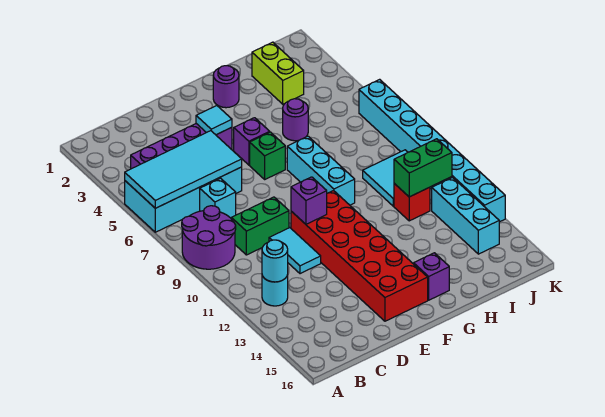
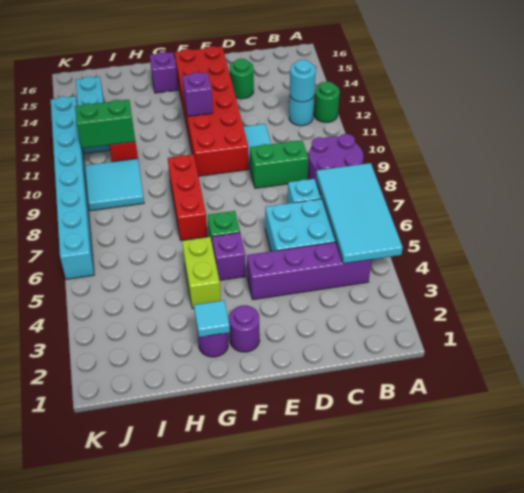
cyan tile A5:D6 level 2 -> cyan tile A4:B7 level 2
none -> green round brick A12 level 1
none -> green round brick D14 level 1
cyan tile E4 level 2 -> cyan tile G2 level 2
purple brick E10 level 2 -> purple brick F12 level 2
cyan brick G7:G9 level 1 -> red brick G7:G9 level 1
purple round brick H5 level 1 -> purple round brick F2 level 1
lime brick I2:I3 level 1 -> lime brick G4:G5 level 1

